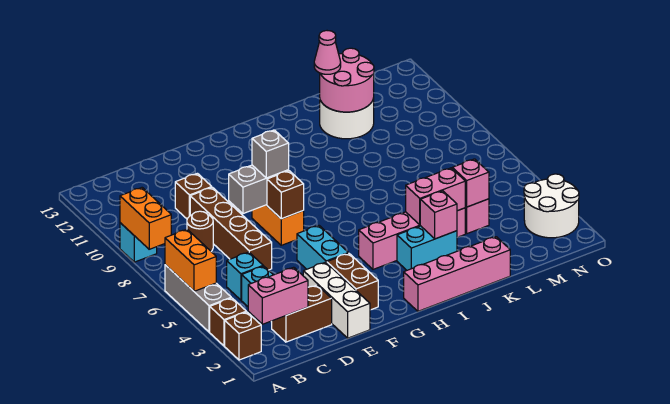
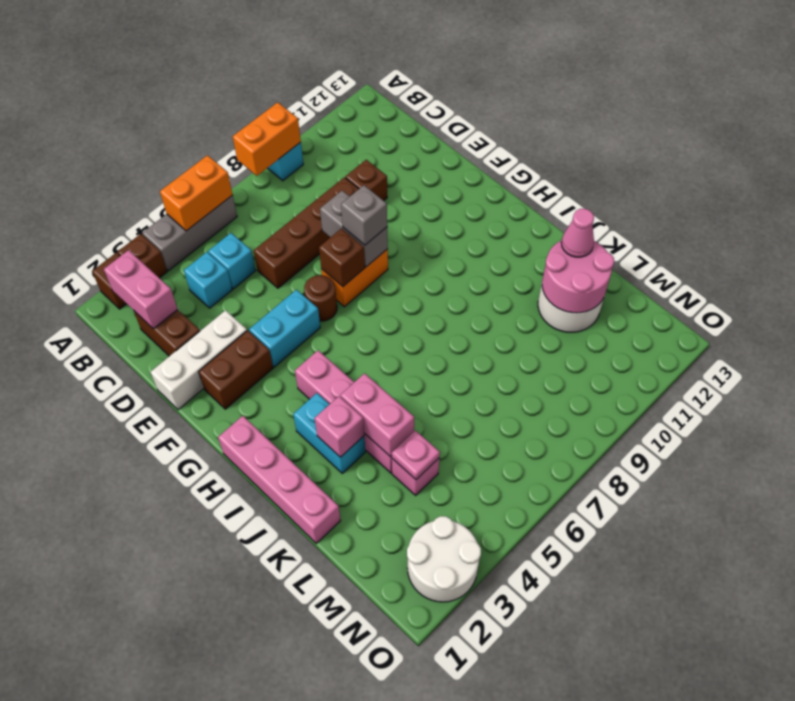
brown round brick C8 level 1 -> brown round brick F6 level 1
pink brick L4 level 2 -> pink plate L4 level 2

